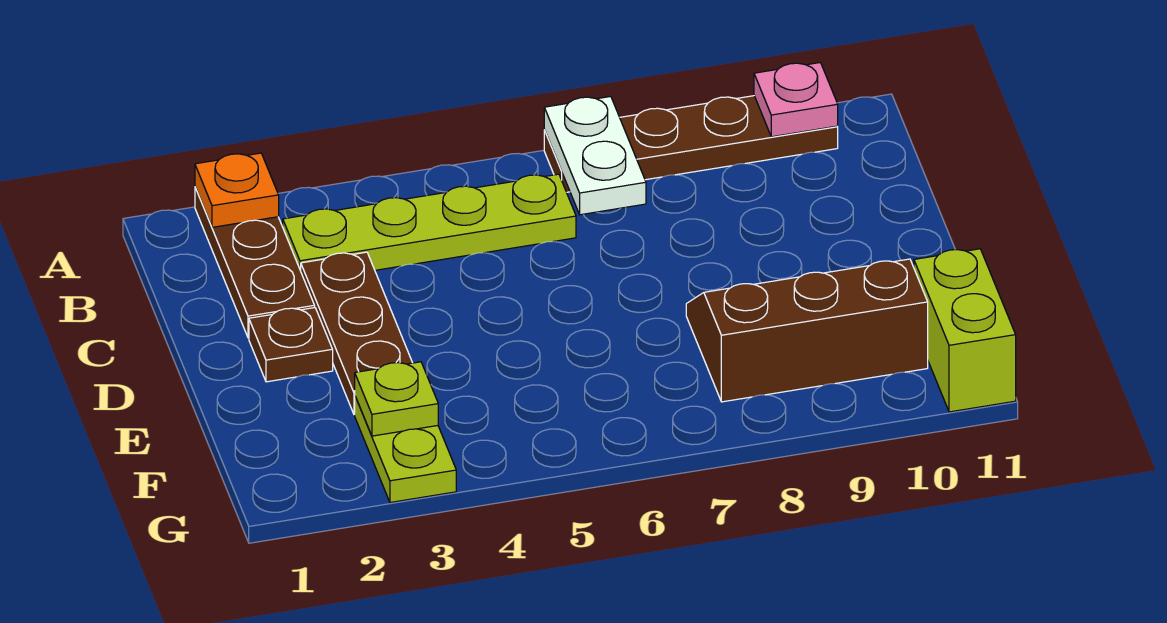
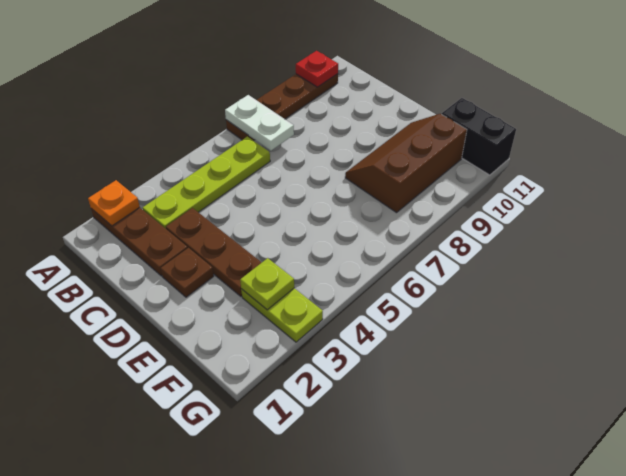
pink plate A10 level 2 -> red plate A10 level 2
lime brick F11:G11 level 1 -> black brick F11:G11 level 1

